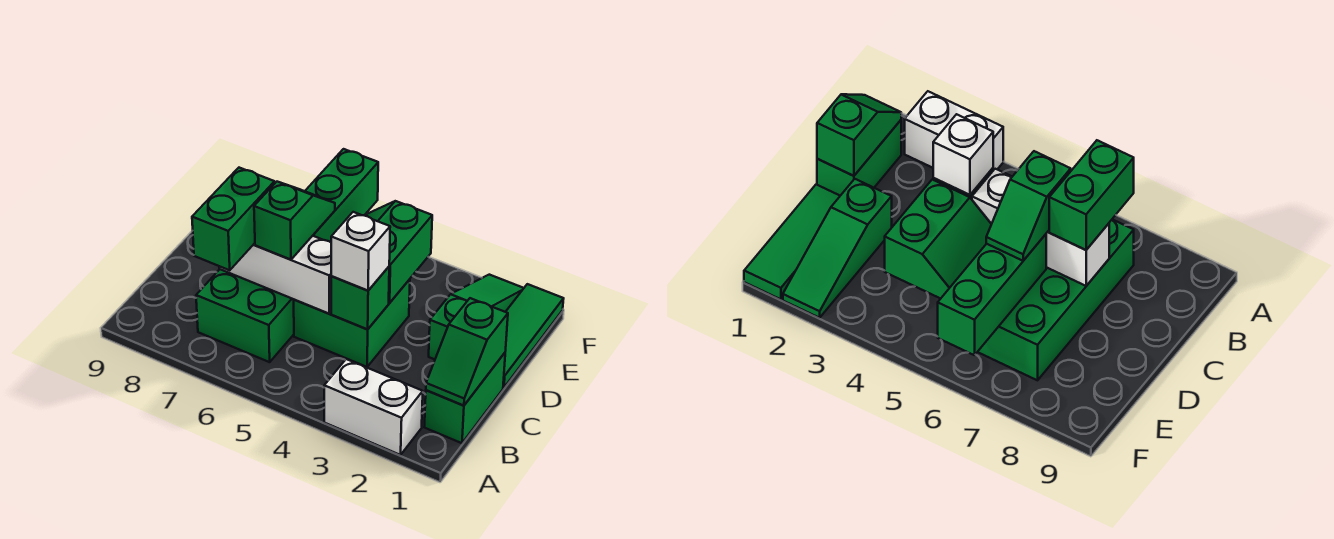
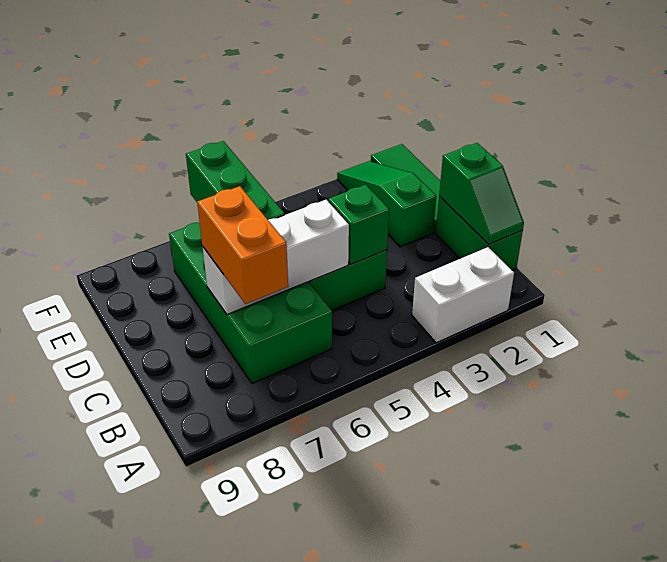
green brick B7:C7 level 3 -> orange brick B7:C7 level 3
white brick C4 level 3 -> none
green slope C6:D6 level 3 top C -> none
green slope D4:E5 level 2 top 4 -> none

